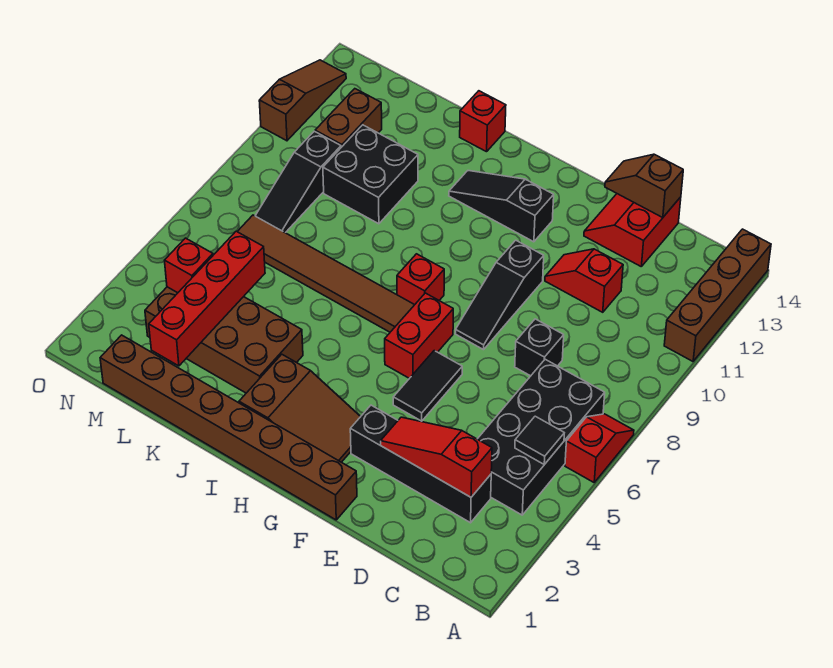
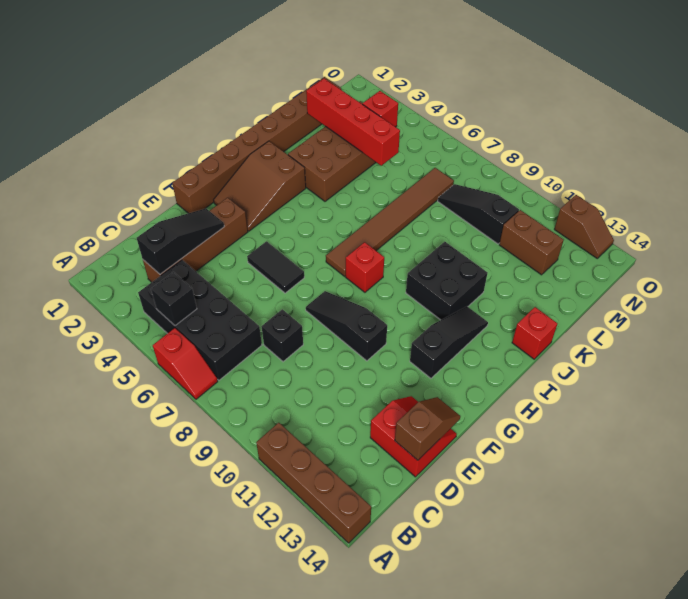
black tile B5 level 2 -> black brick B5 level 2
black brick C3:F3 level 1 -> brown brick C3:F3 level 1
red slope C3:E3 level 2 top C -> black slope C3:E3 level 2 top C
red slope D11:E11 level 1 top D -> none
red brick G6:G7 level 1 -> none
black brick K10:L11 level 1 -> black brick I10:J11 level 1
brown slope O11:O13 level 1 top 11 -> brown slope O12:O13 level 1 top 12

